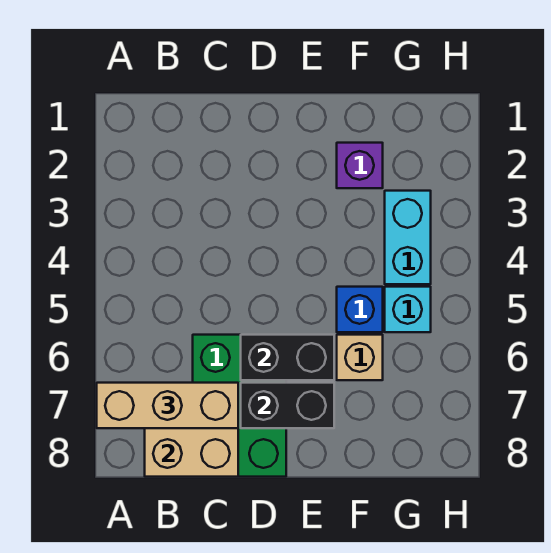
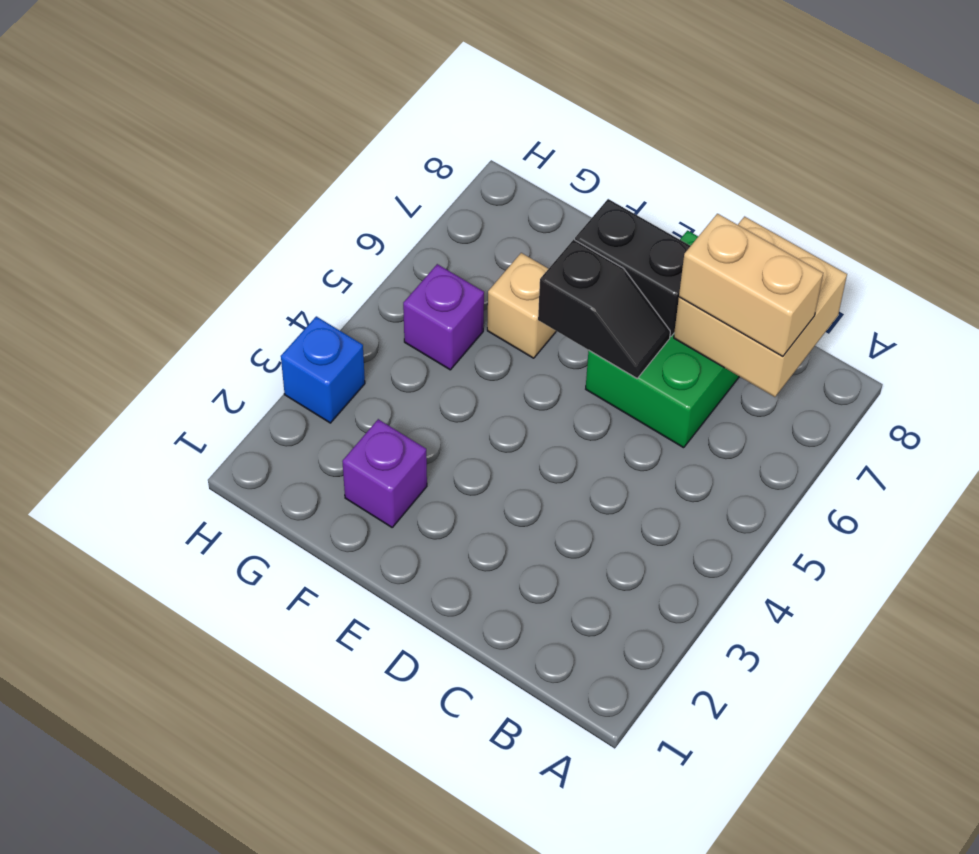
tan brick A7:C7 level 3 -> tan brick B7:C7 level 3
black brick D6:E6 level 2 -> black slope D6:E6 level 2 top E
blue brick F5 level 1 -> blue brick H3 level 1
cyan brick G3:G4 level 1 -> none
cyan brick G5 level 1 -> purple brick G5 level 1

